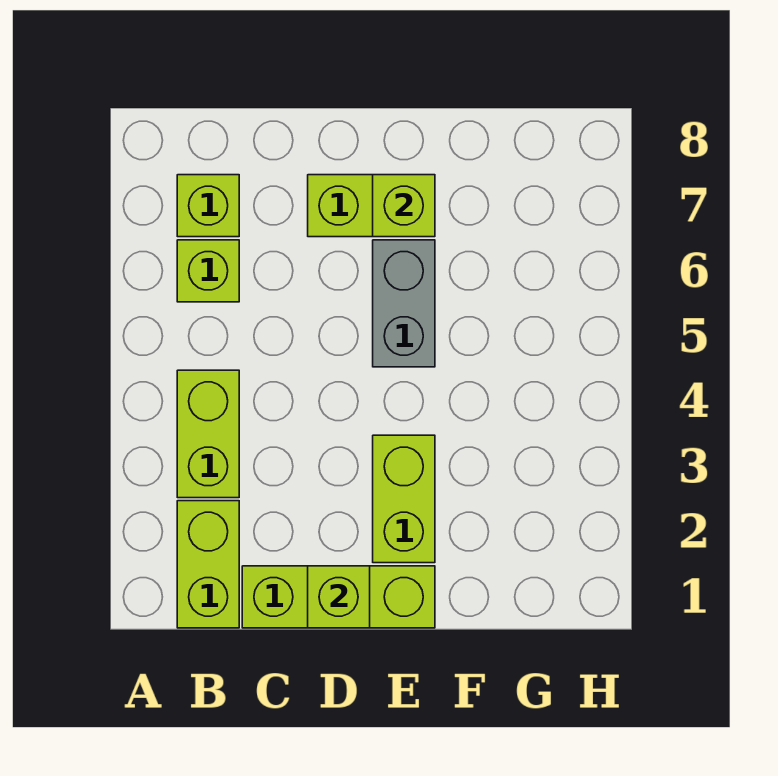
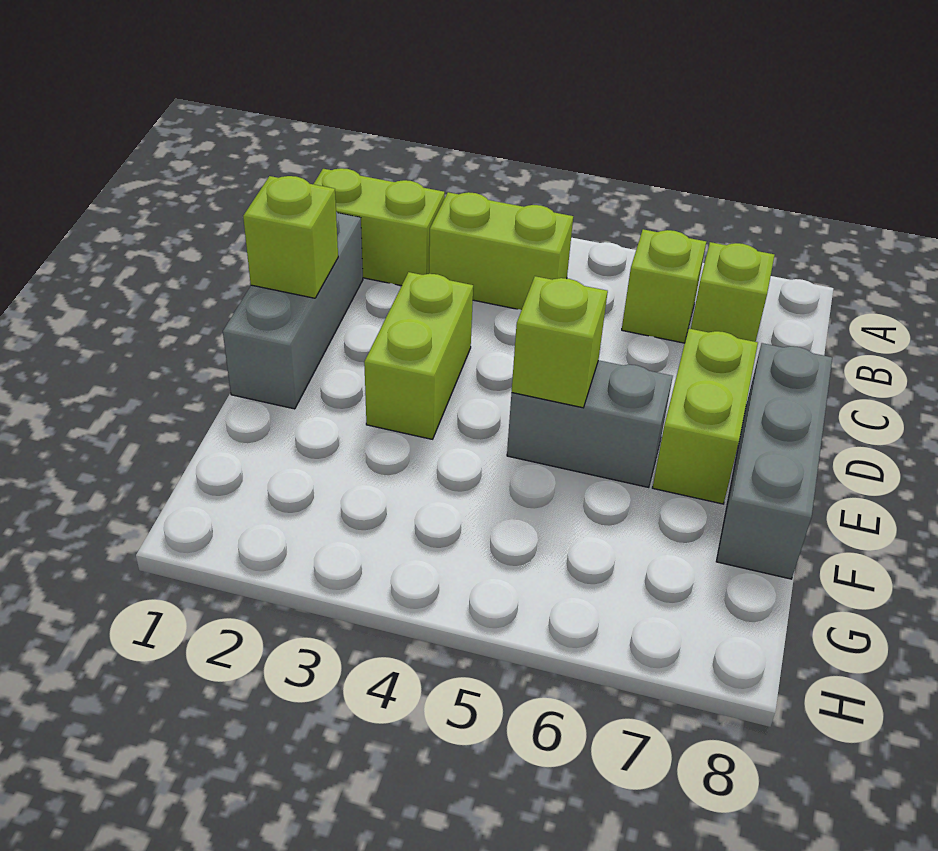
lime brick C1:E1 level 1 -> grey brick C1:E1 level 1
none -> grey brick D8:F8 level 1
lime brick E2:E3 level 1 -> lime brick D3:E3 level 1
lime brick E7 level 2 -> lime brick E5 level 2

